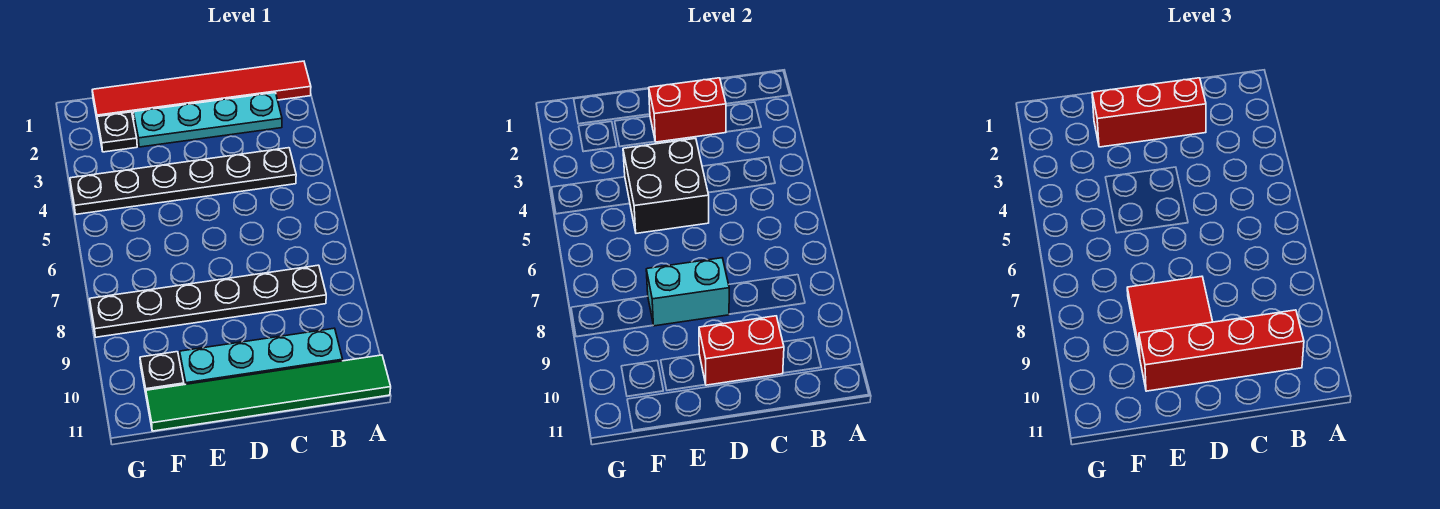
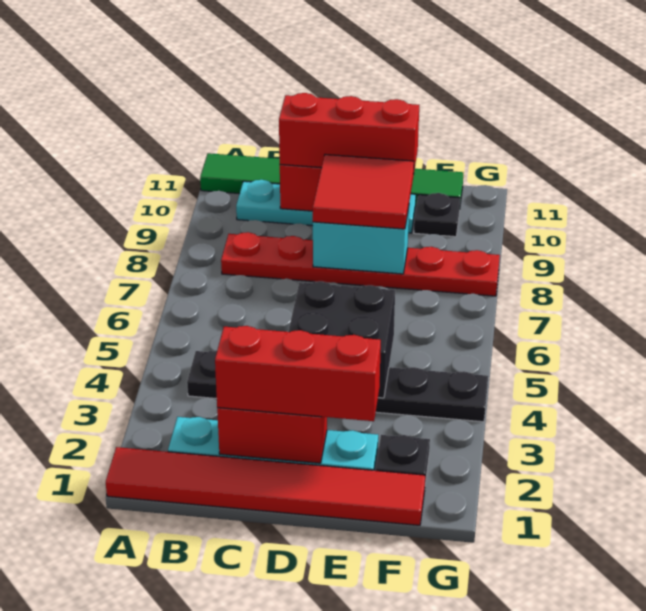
black plate B8:G8 level 1 -> red plate B8:G8 level 1
red brick B10:E10 level 3 -> red brick C10:E10 level 3

